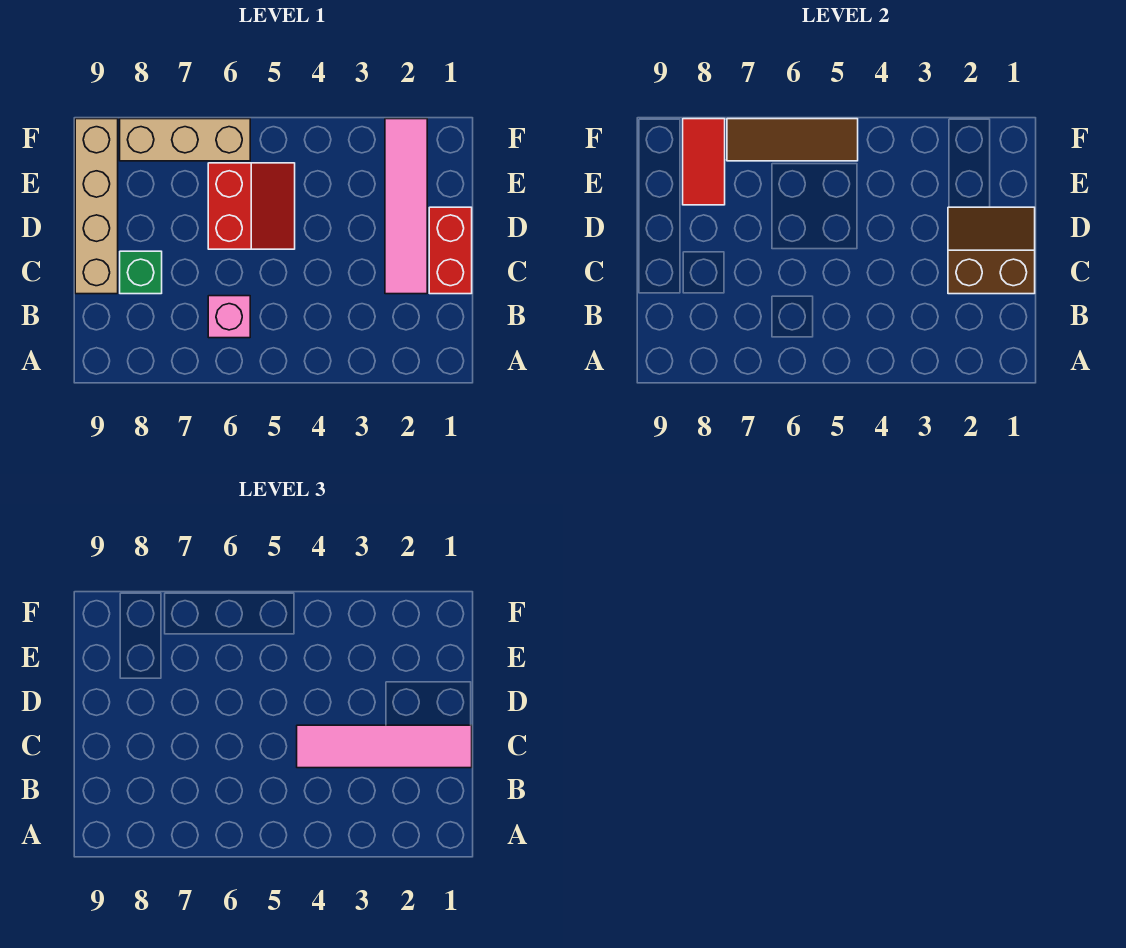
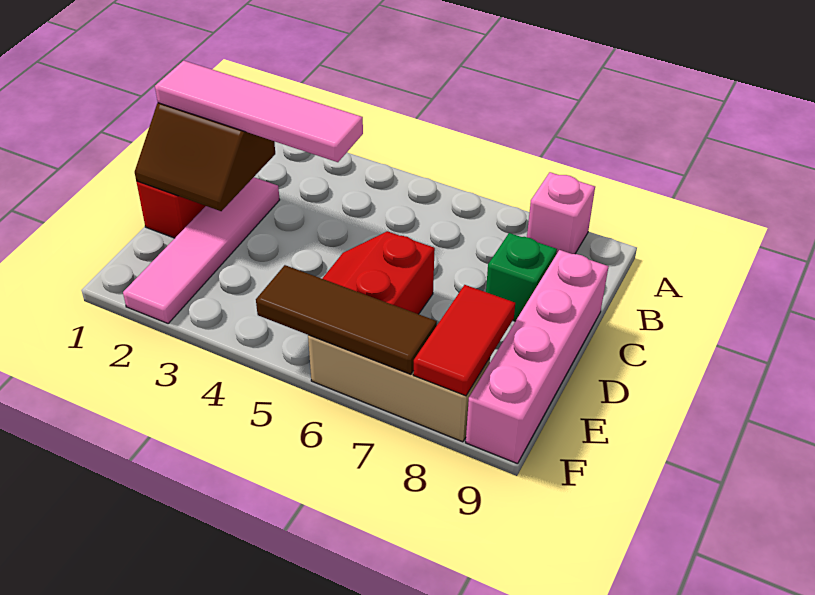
pink brick B6 level 1 -> pink brick A8 level 1
tan brick C9:F9 level 1 -> pink brick C9:F9 level 1

